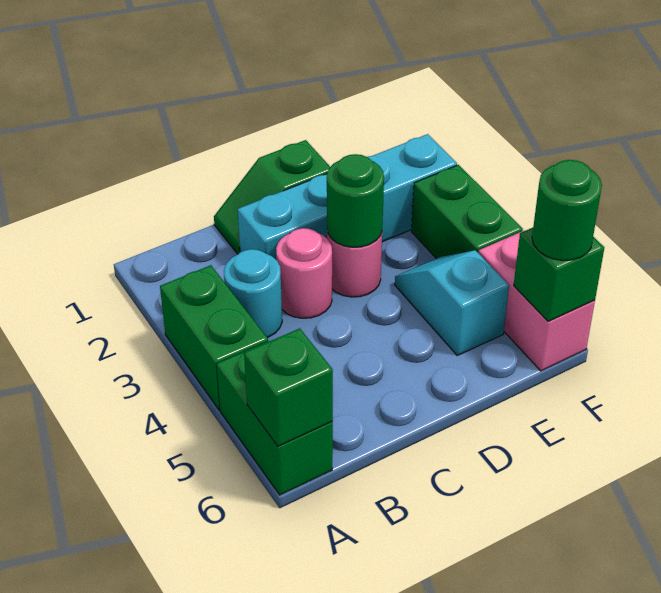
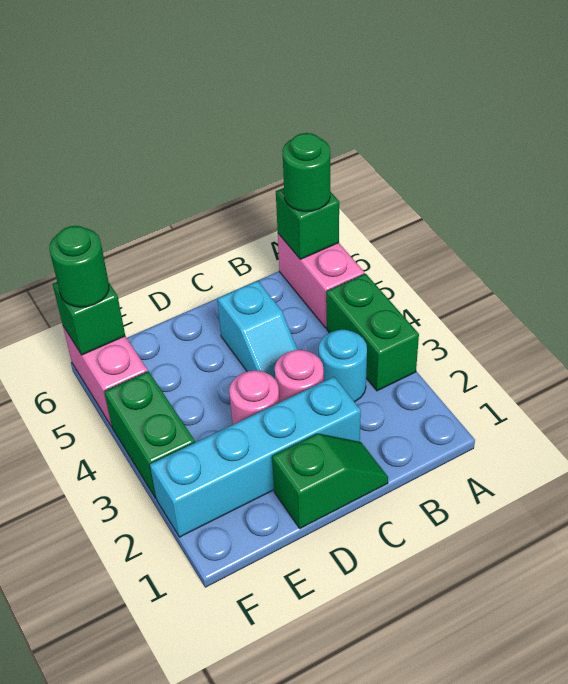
green brick A5:A6 level 1 -> pink brick A5:A6 level 1
green round brick D3 level 2 -> green round brick A6 level 3
cyan slope E4:E5 level 1 top 5 -> cyan slope C4:C5 level 1 top 5

